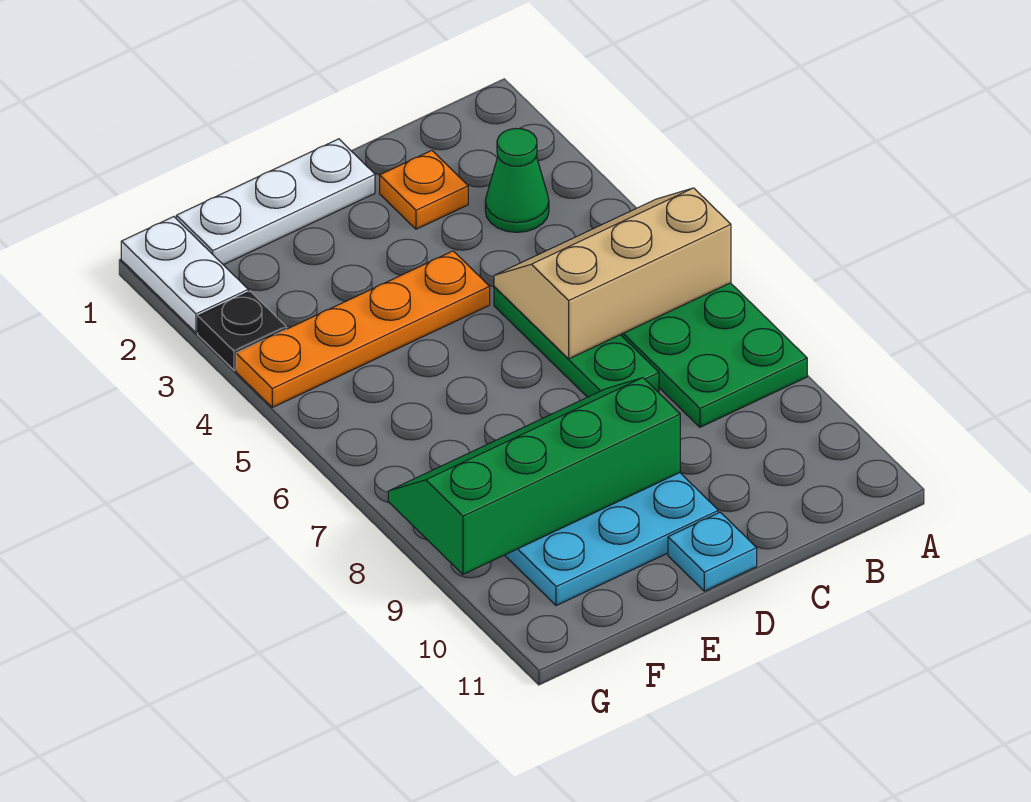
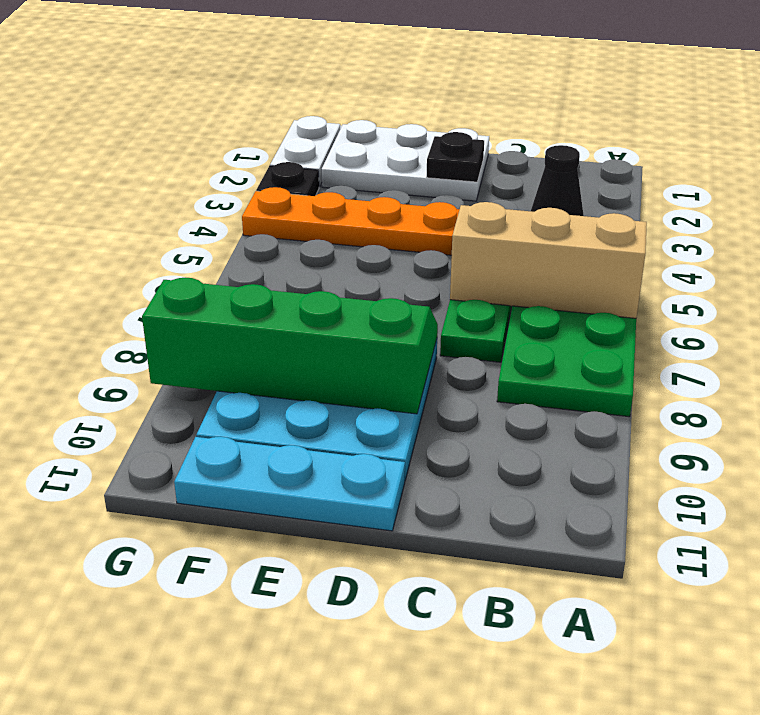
green cone B3 level 1 -> black cone B3 level 1
orange plate C2 level 1 -> none
white plate D1:F1 level 1 -> white plate D1:F2 level 1
none -> black plate D2 level 2
cyan plate D11 level 1 -> cyan plate D11:F11 level 1

